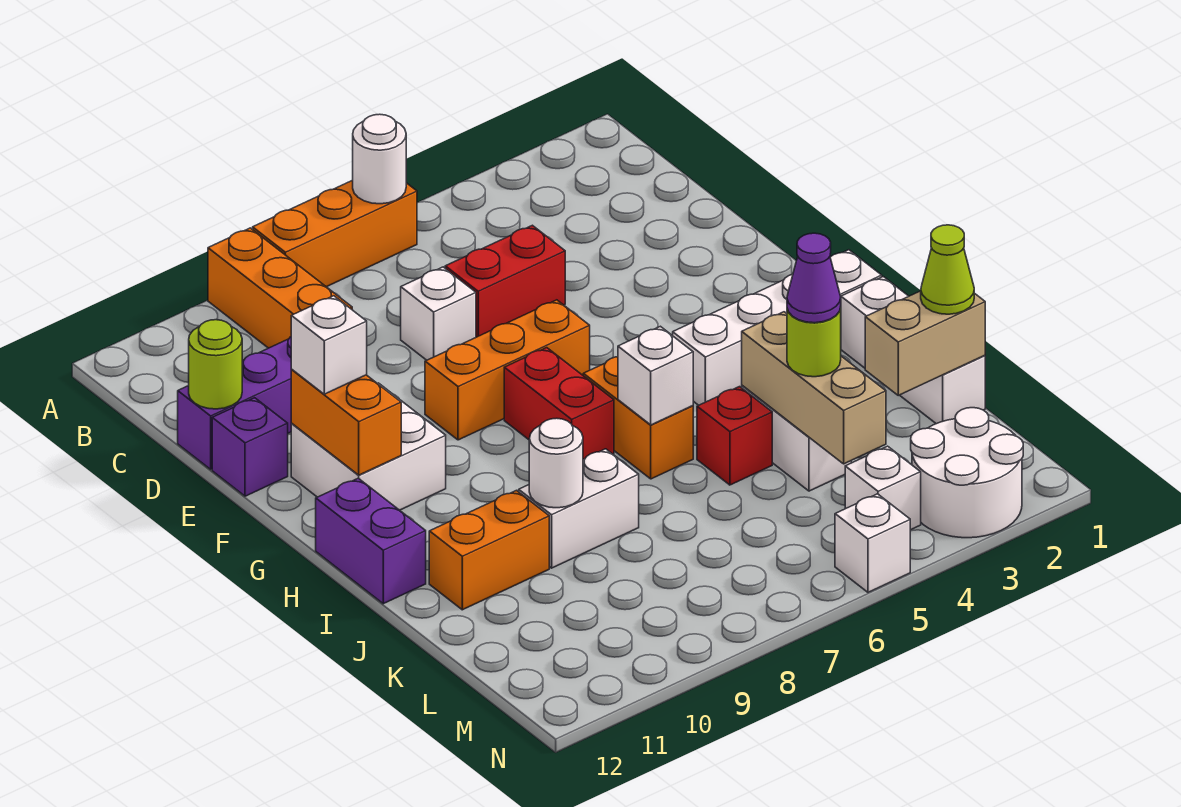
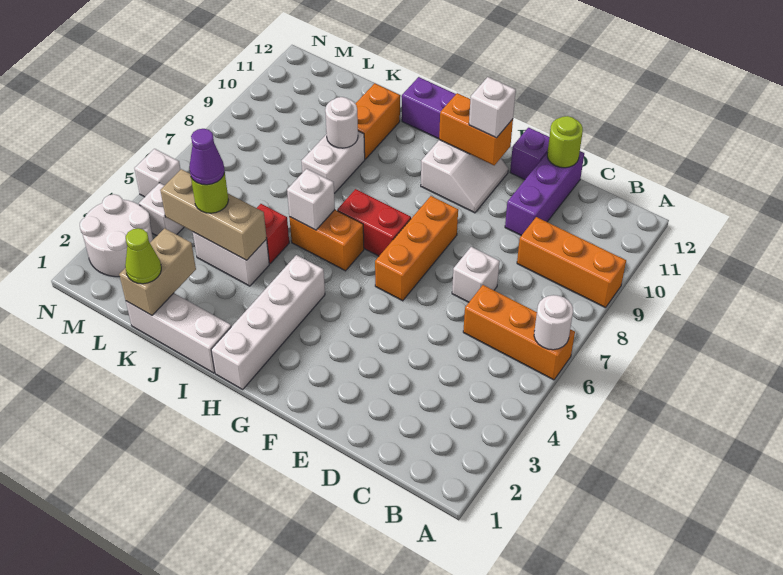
orange brick A6:A8 level 1 -> orange brick A6:C6 level 1
red brick D5:D6 level 1 -> none
white brick F10:G11 level 1 -> white slope F10:G11 level 1 top G

